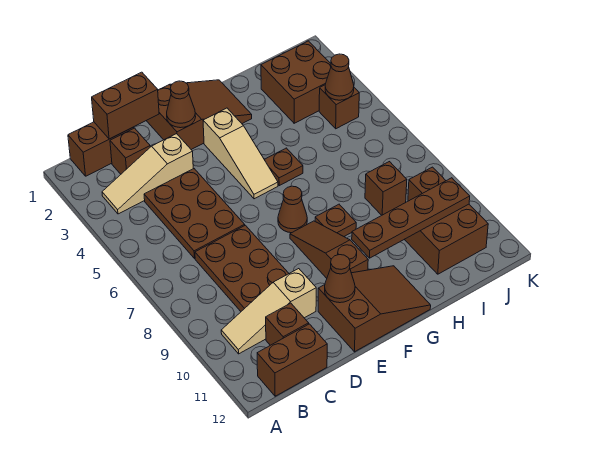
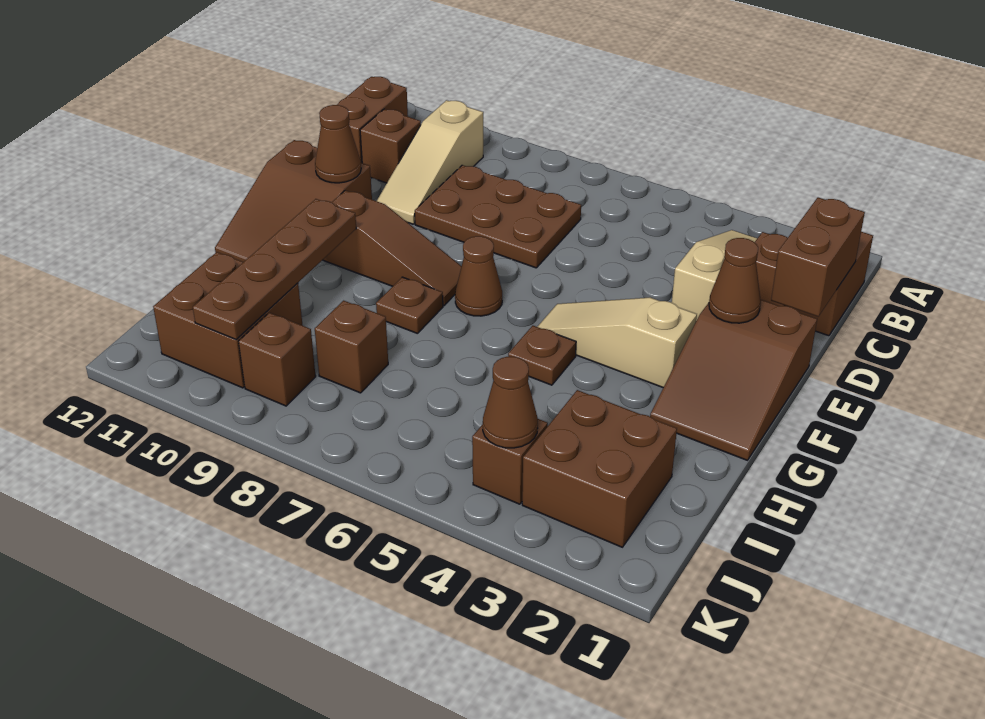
tan slope B10:D10 level 1 top D -> tan slope B10:D10 level 1 top B
brown plate C4:D6 level 1 -> none

